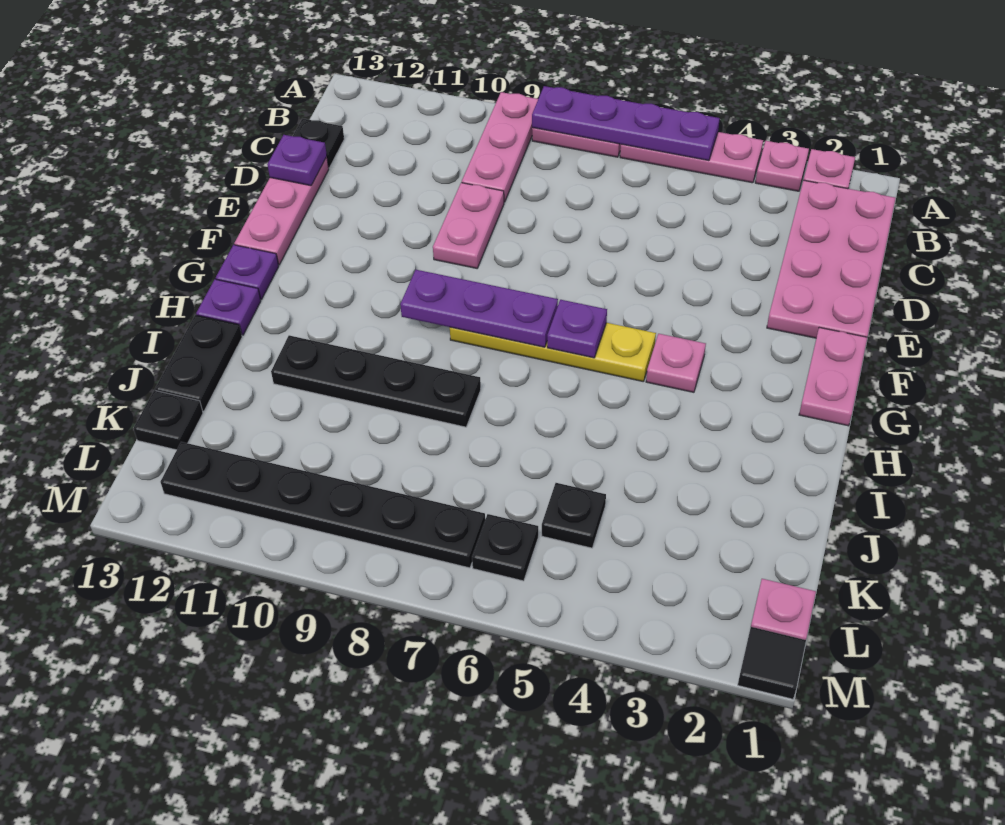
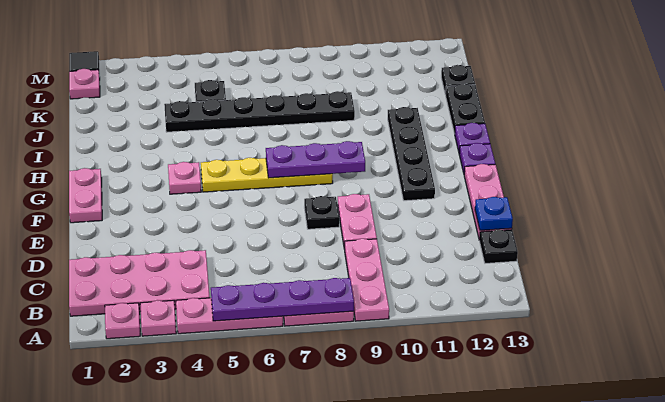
pink plate B1:E2 level 1 -> pink plate B1:C4 level 1
purple plate D13 level 2 -> blue plate D13 level 2
purple plate G6 level 2 -> none
black plate I8:I11 level 1 -> black plate F11:I11 level 1
black plate L6 level 1 -> black plate E8 level 1
black plate L7:L12 level 1 -> black plate J4:J9 level 1

